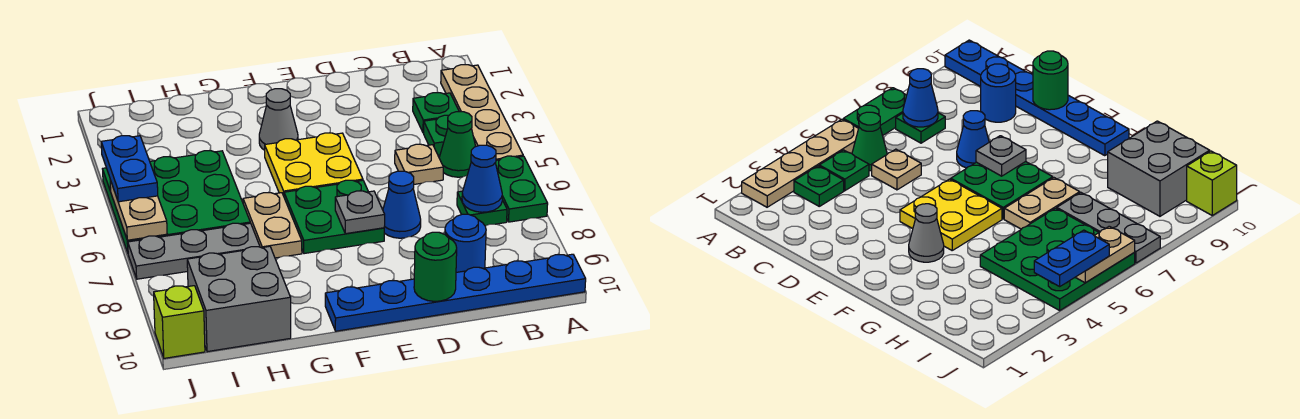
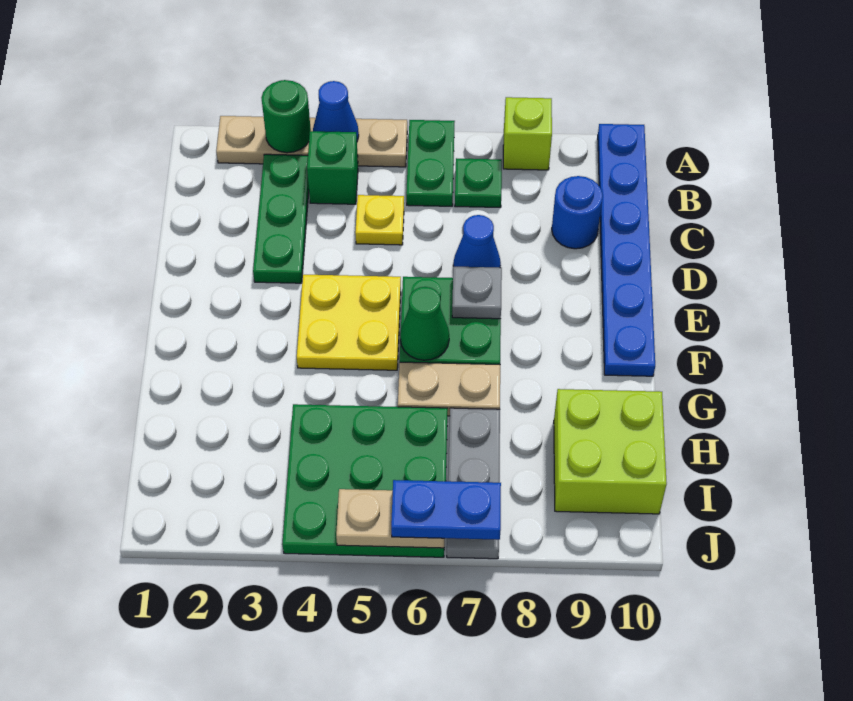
green plate A6:A7 level 1 -> green plate A6:B6 level 1
green plate B3 level 1 -> green plate B3:D3 level 1
green plate B4 level 1 -> green brick B4 level 1
green cone B5 level 1 -> green cone F6 level 2
blue cone B7 level 2 -> blue cone A4 level 2
tan plate C5 level 1 -> yellow plate C5 level 1
green round brick D10 level 2 -> green round brick A3 level 2
grey cone F3 level 1 -> none
grey brick H9:I10 level 1 -> lime brick H9:I10 level 1
blue plate J4:J5 level 3 -> blue plate J6:J7 level 3
lime brick J10 level 1 -> lime brick A8 level 1

